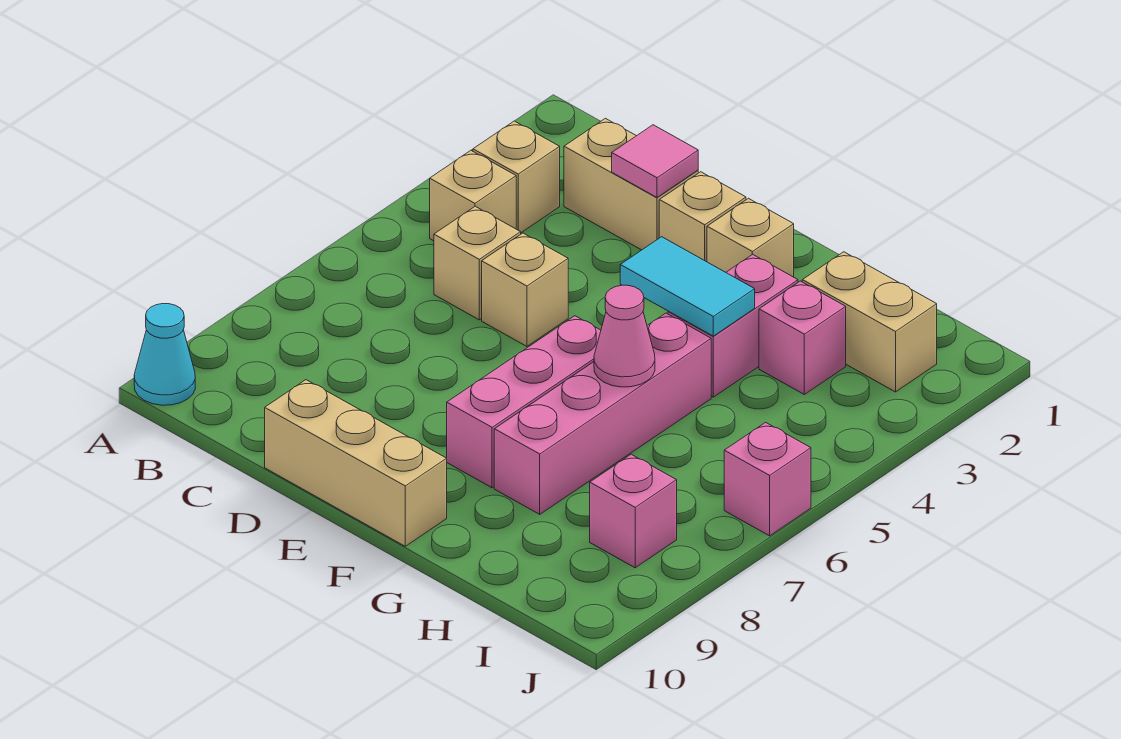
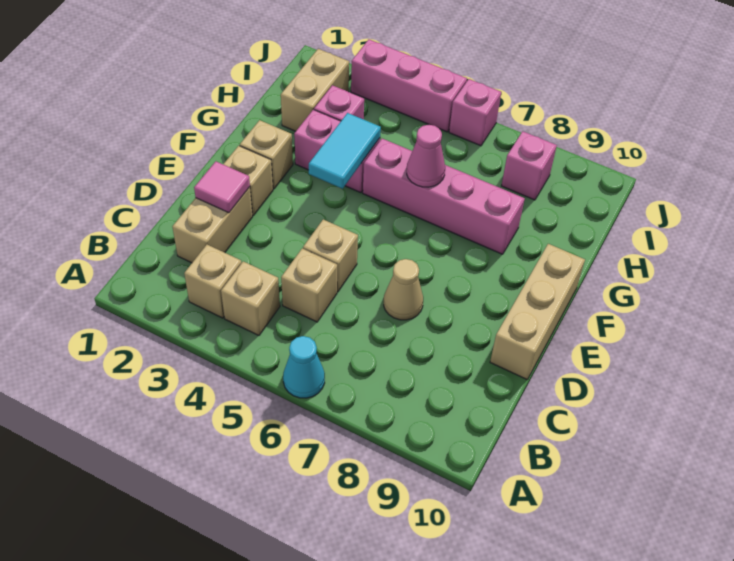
cyan cone A10 level 1 -> cyan cone A6 level 1
none -> tan cone D7 level 1
pink brick F6:F8 level 1 -> pink brick J3:J5 level 1

